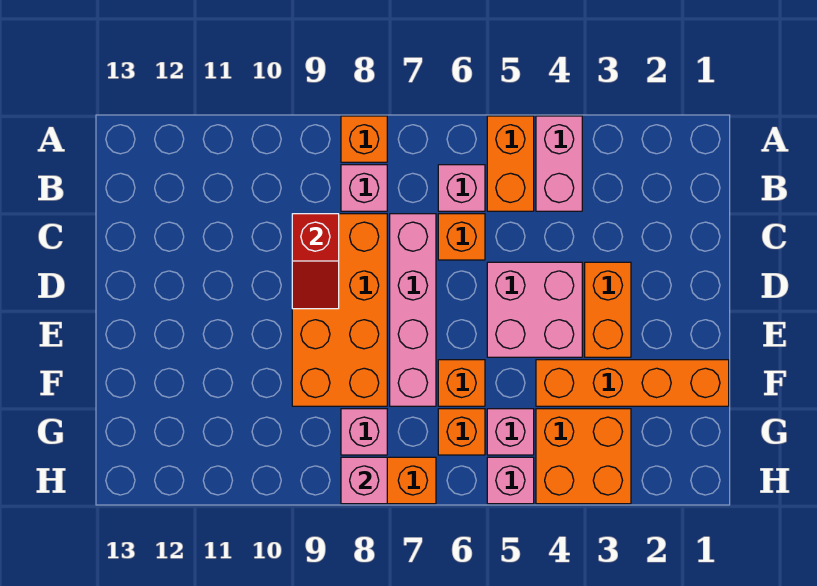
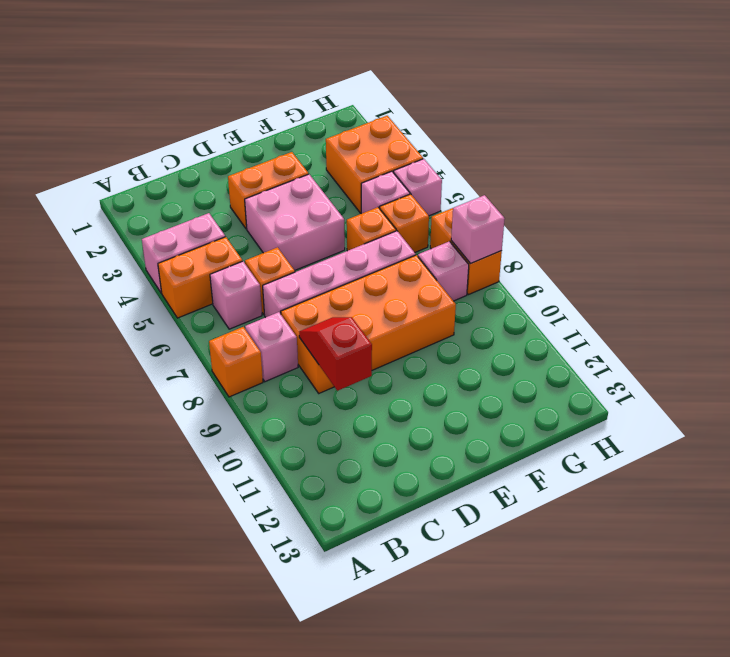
red slope C9:D9 level 2 top C -> red slope C9:C10 level 2 top 10
orange brick F1:F4 level 1 -> none

